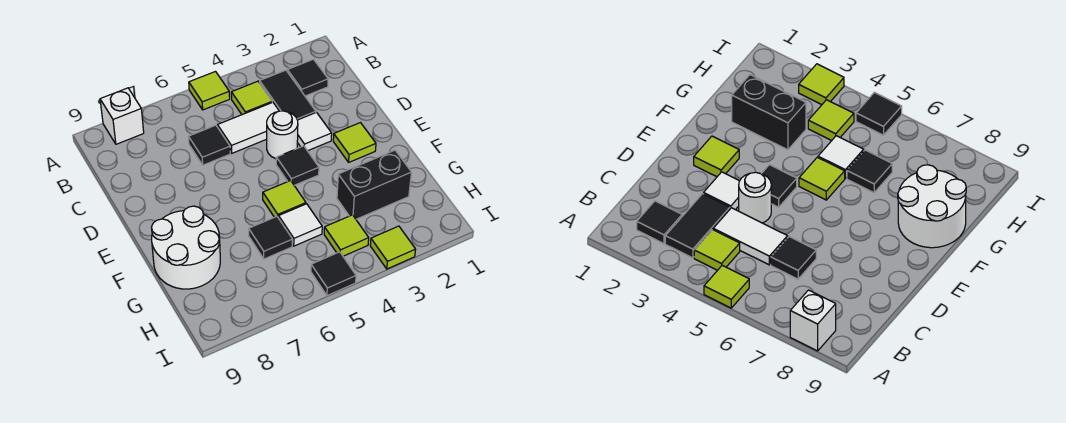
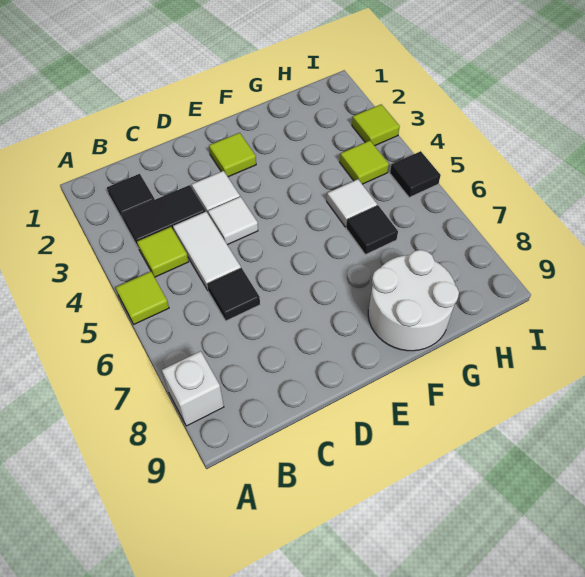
white round brick D4 level 1 -> white tile D4 level 1
black tile E4 level 1 -> none
lime tile F5 level 1 -> none
black brick G2:G3 level 1 -> none

